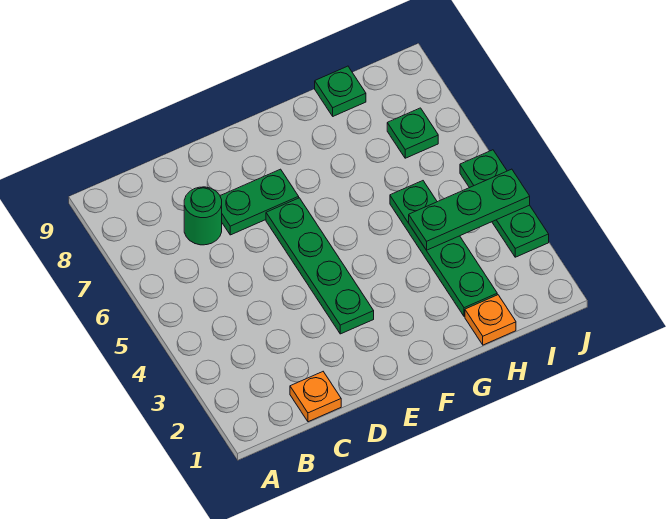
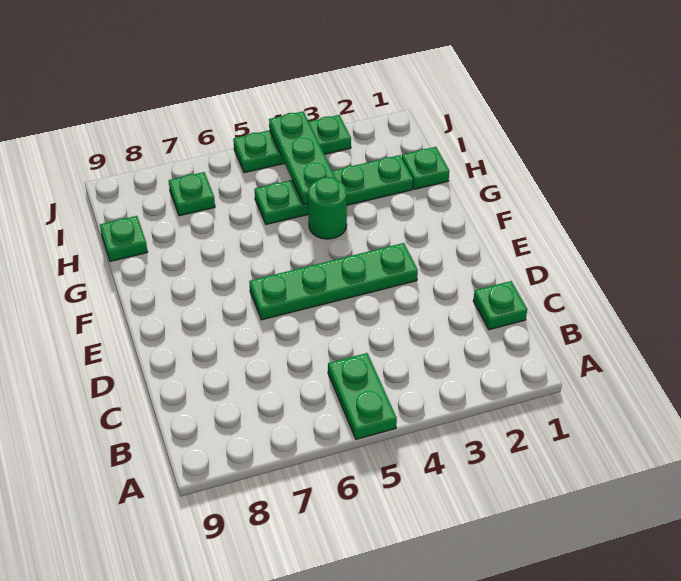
orange plate C1 level 1 -> green plate C1 level 1
green round brick C7 level 1 -> green round brick G4 level 1
green plate D7:E7 level 1 -> green plate A5:B5 level 1
orange plate H1 level 1 -> green plate H1 level 1

